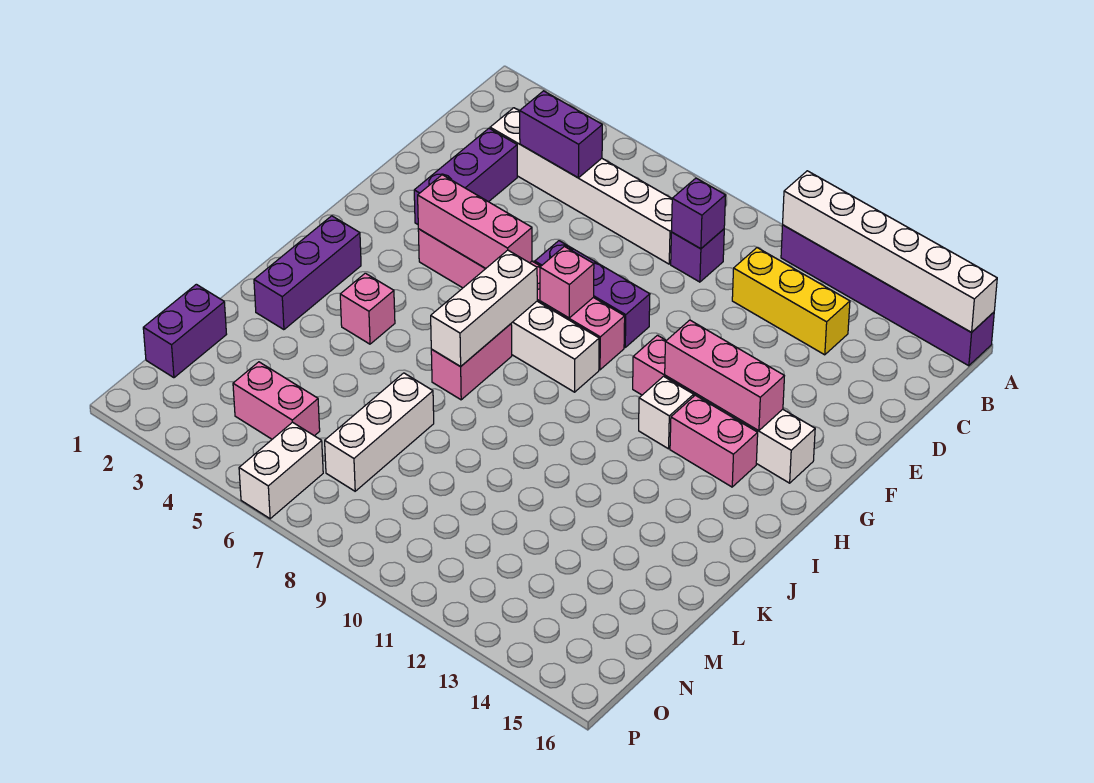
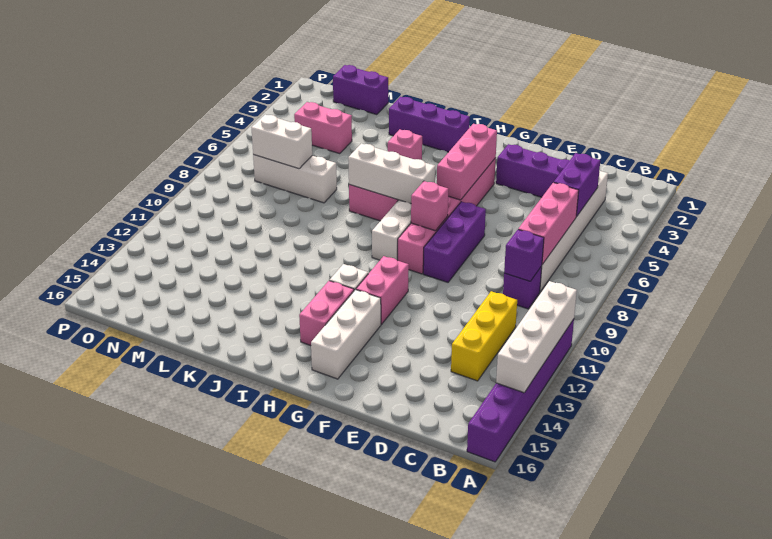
white brick A11:A16 level 2 -> white brick A11:A14 level 2
pink brick G12:G14 level 2 -> pink brick C6:C8 level 2
pink brick N4:N5 level 1 -> pink brick M4:N4 level 1
white brick O6:P6 level 1 -> white brick M7:N7 level 2

